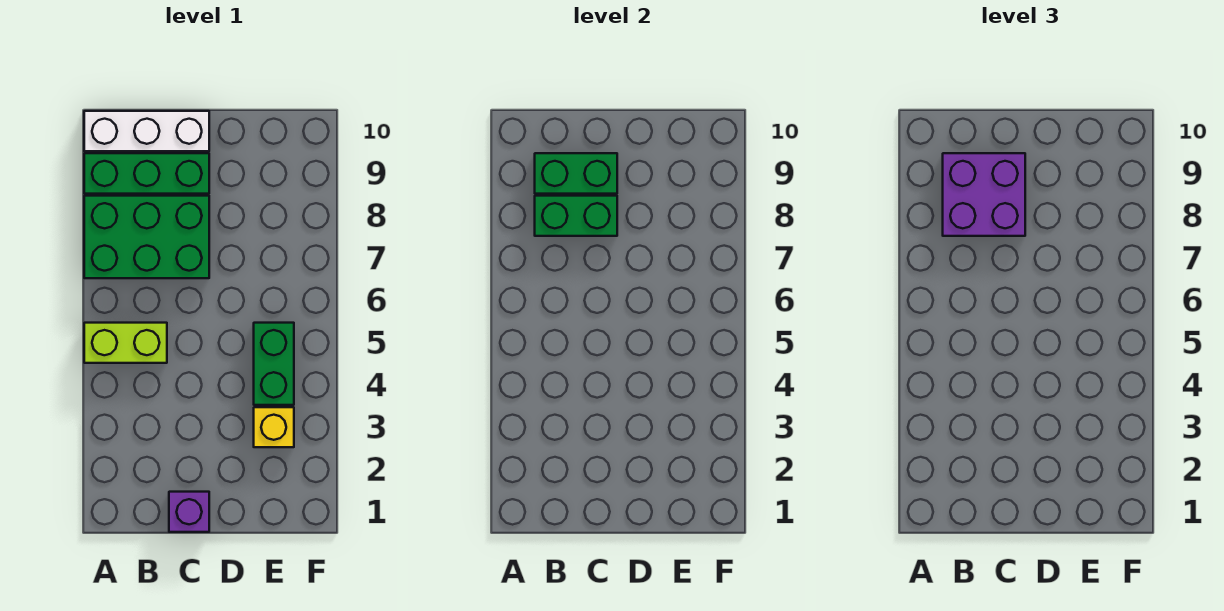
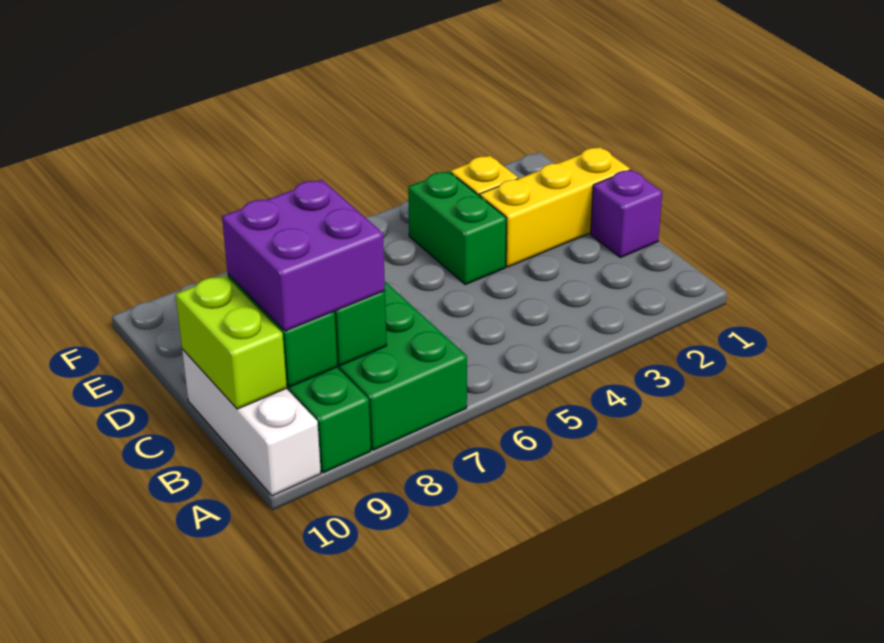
lime brick A5:B5 level 1 -> lime brick B10:C10 level 2
none -> yellow brick D1:D3 level 1
green brick E4:E5 level 1 -> green brick D4:E4 level 1

